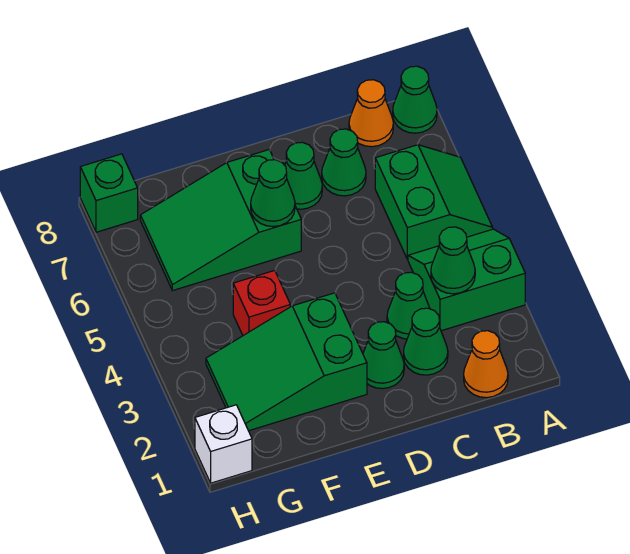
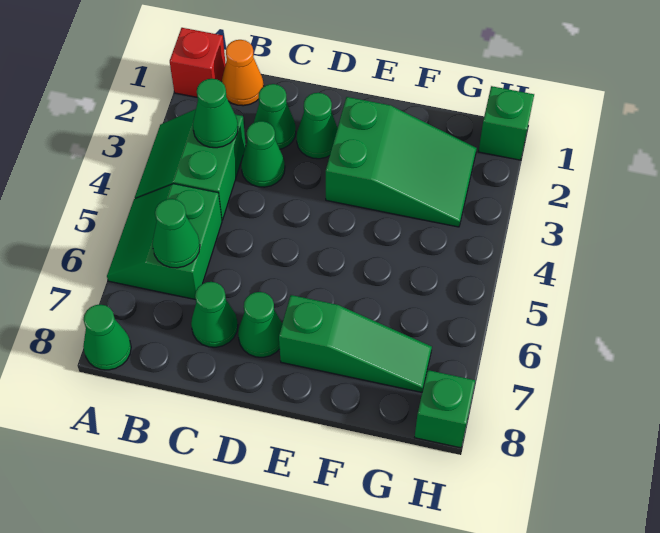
green slope A3:B4 level 1 top 3 -> green slope A3:B4 level 1 top B
orange cone B8 level 1 -> none
green slope E6:G7 level 1 top E -> green slope E7:G7 level 1 top E
green cone E6 level 2 -> green cone B6 level 2
red brick F4 level 1 -> red brick A1 level 1
white brick H1 level 1 -> green brick H1 level 1

